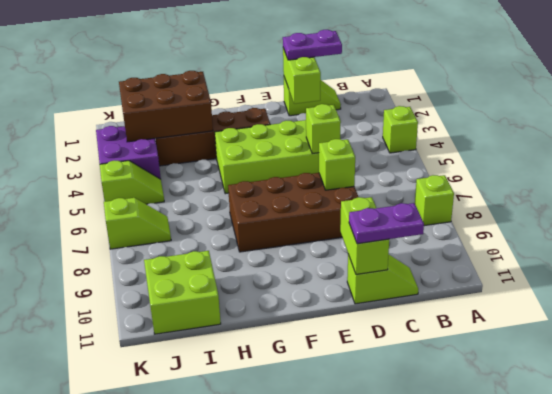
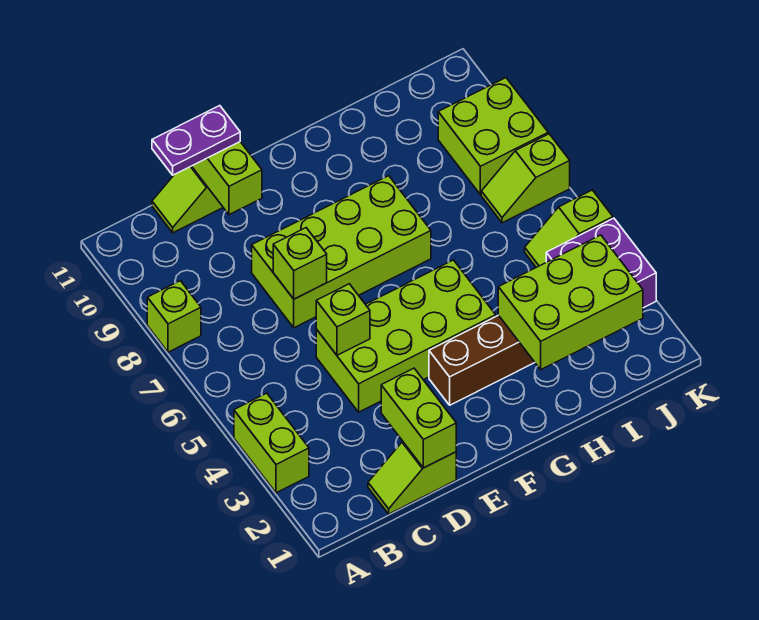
lime brick A4 level 1 -> lime brick A3:A4 level 1
purple plate C1:D1 level 3 -> none
brown brick D7:G8 level 1 -> lime brick D7:G8 level 1
brown brick H2:J3 level 2 -> lime brick H2:J3 level 2
lime brick I10:J11 level 1 -> lime brick J8:K9 level 1

